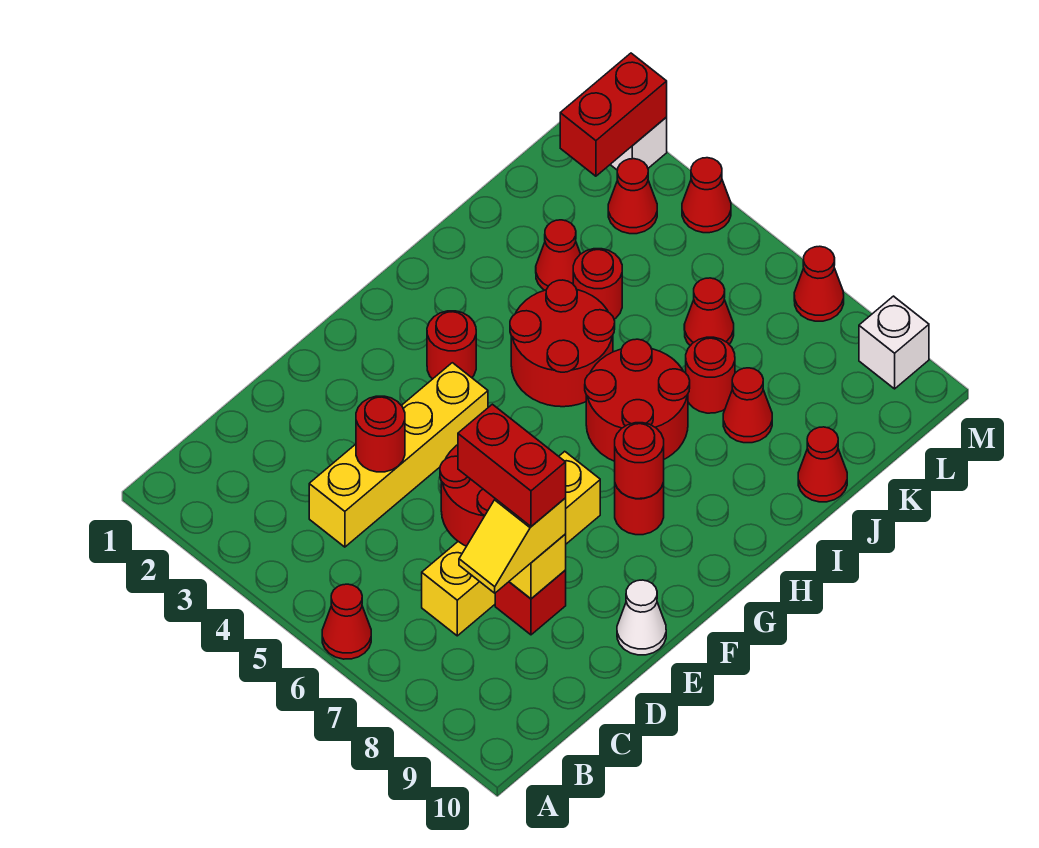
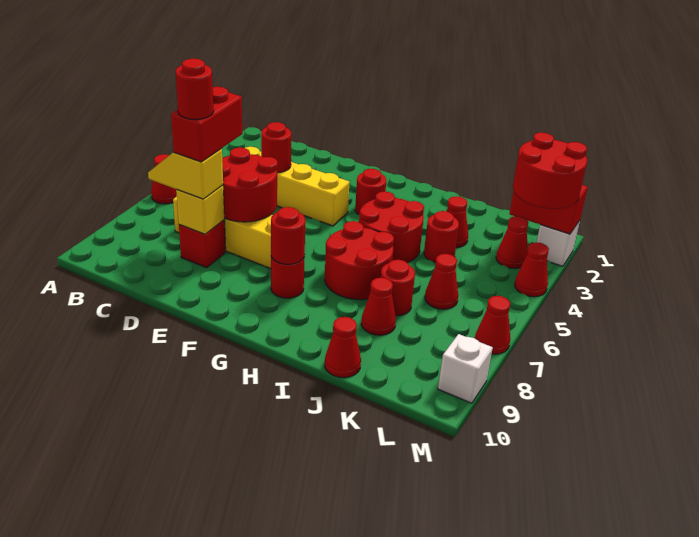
none -> red round brick D8 level 5
white cone E10 level 1 -> none
none -> red round brick L2:M3 level 3

